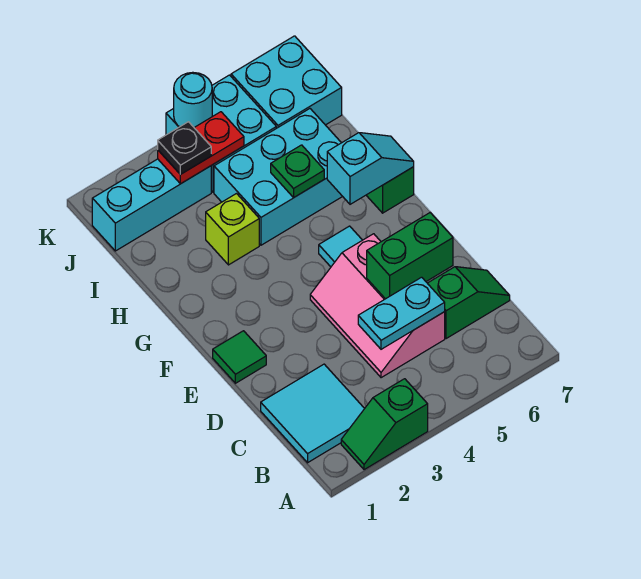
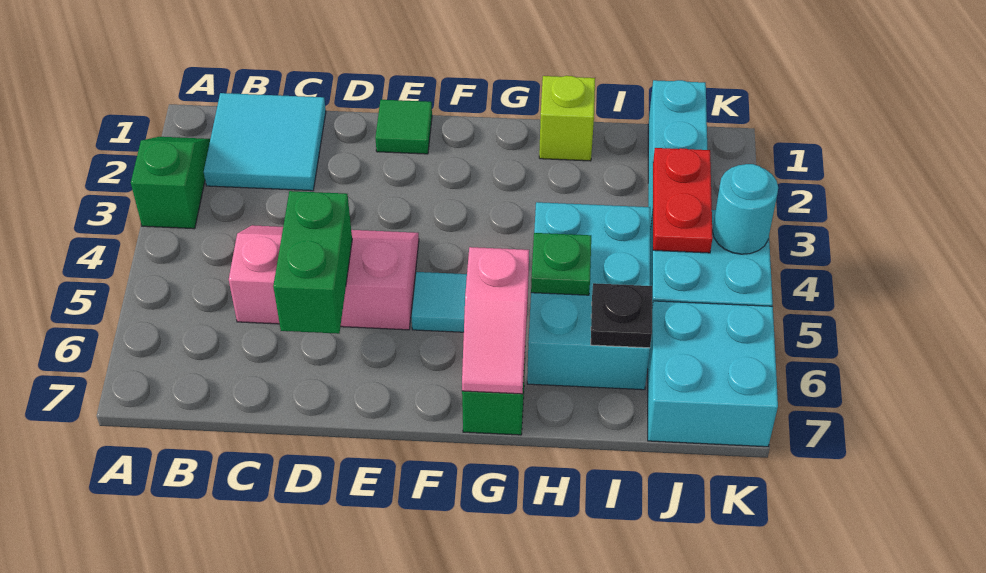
cyan plate C4:C5 level 2 -> none
green slope C6:C7 level 1 top 6 -> none
cyan slope G6:G7 level 2 top 6 -> pink slope G6:G7 level 2 top 6
lime brick H3 level 1 -> lime brick H1 level 1
black plate J3 level 3 -> black plate I6 level 2

